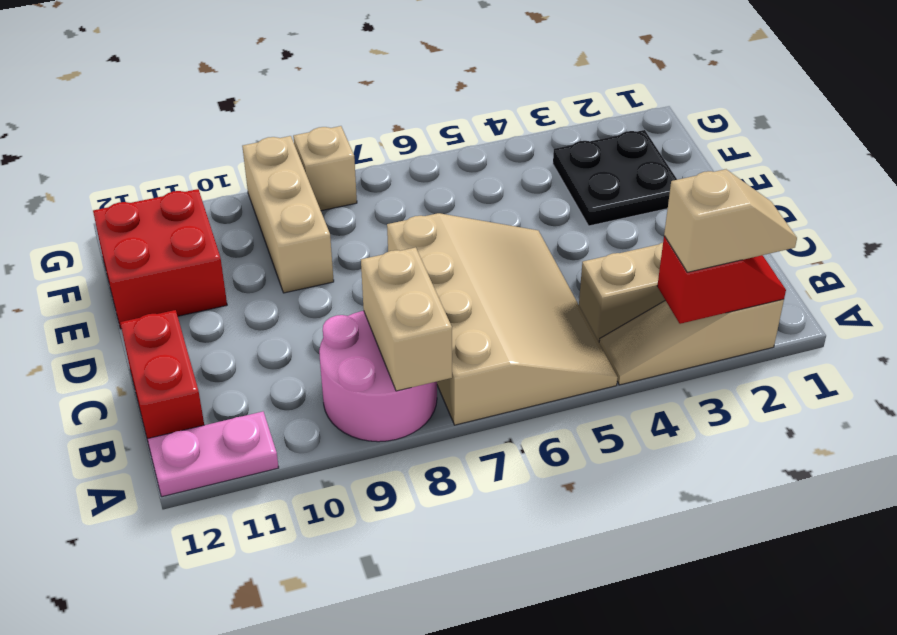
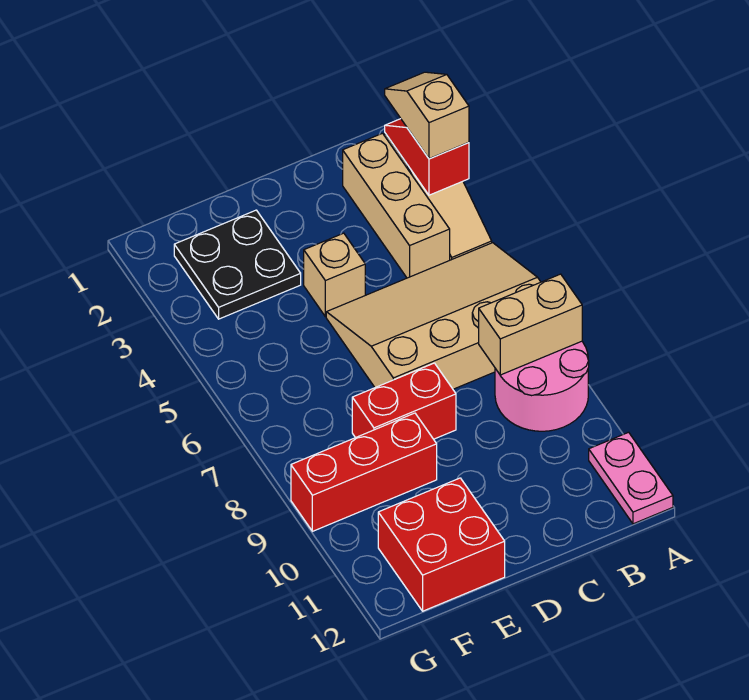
red brick B12:C12 level 1 -> red brick D8:E8 level 1
tan brick E9:G9 level 1 -> red brick E9:G9 level 1
tan brick G8 level 1 -> tan brick D4 level 1

